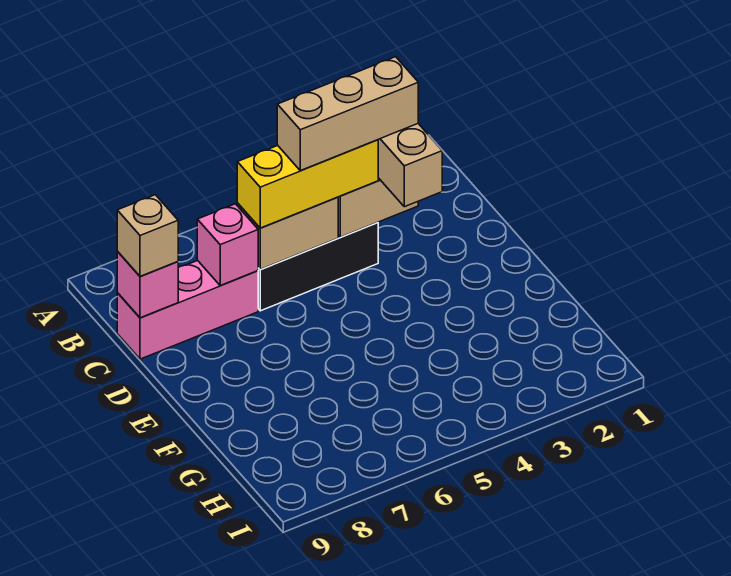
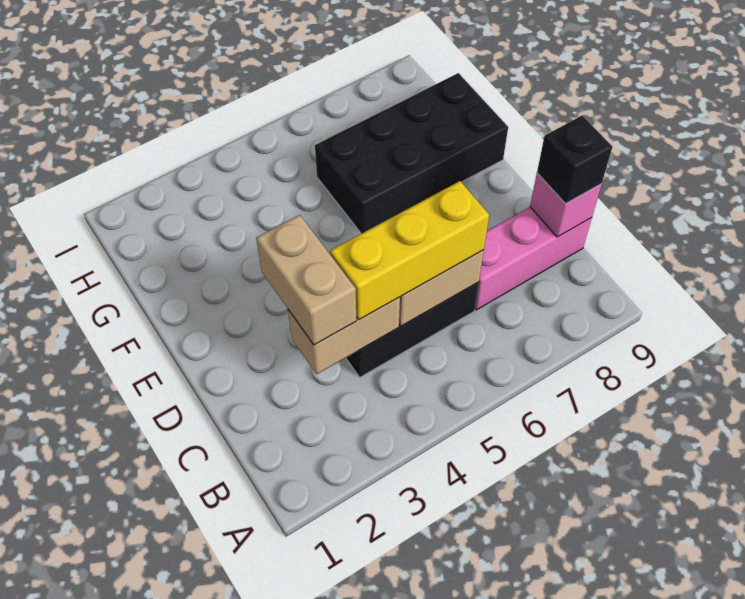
tan brick C3:C5 level 4 -> none
pink brick C7 level 2 -> none
tan brick C9 level 3 -> black brick C9 level 3
none -> black brick F6:G9 level 1

